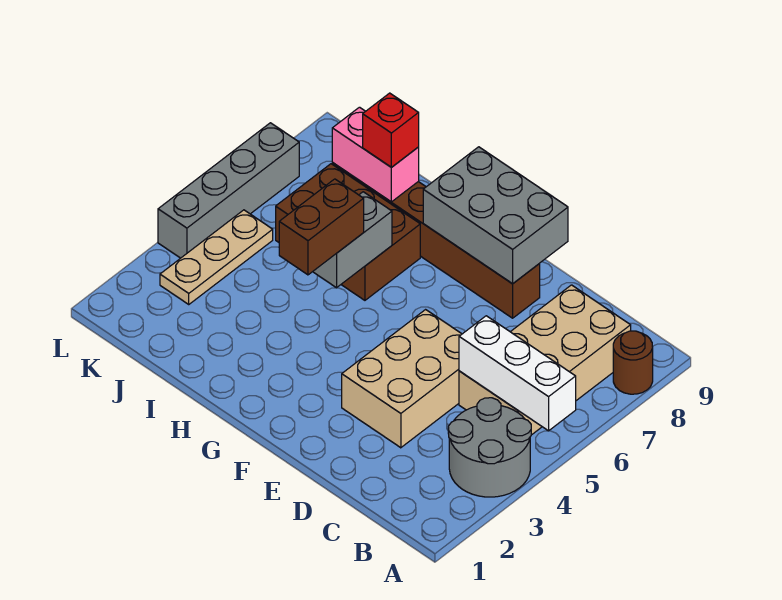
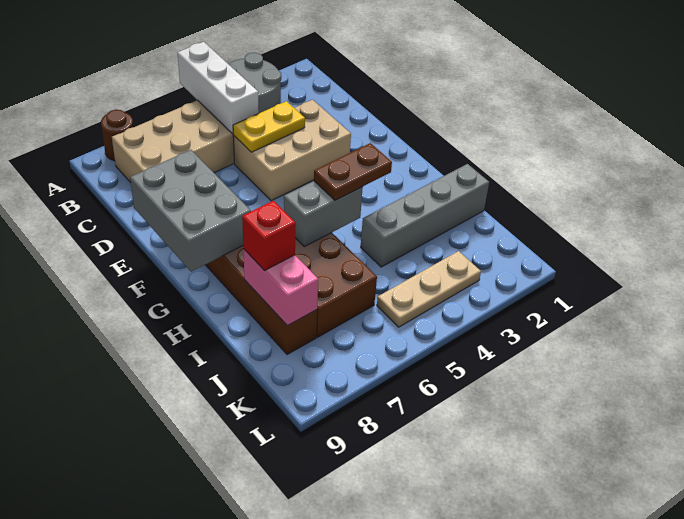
none -> yellow plate D4:D5 level 2
brown brick H4:H5 level 3 -> brown plate H4:H5 level 3
grey brick L4:L7 level 1 -> grey brick I1:I4 level 1

